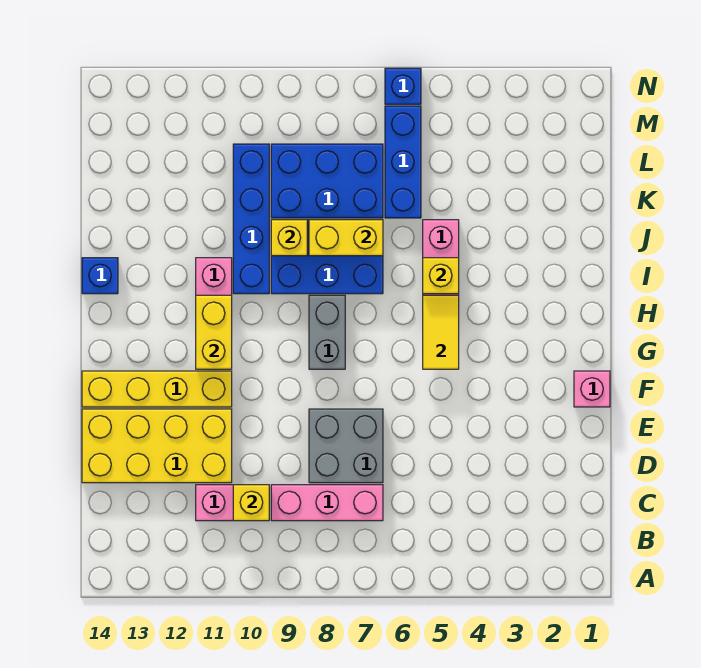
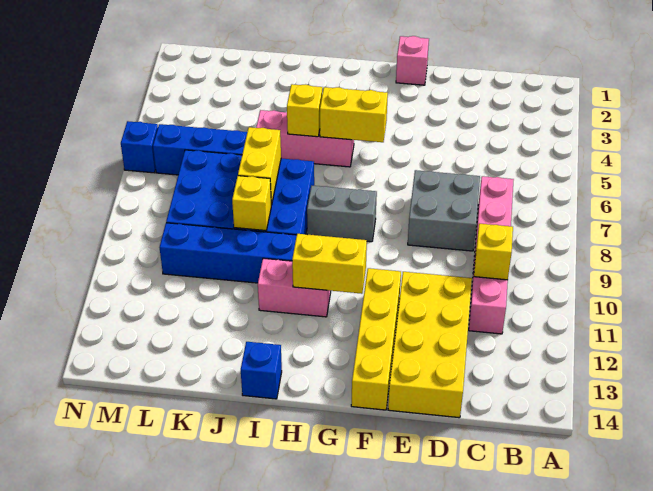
yellow tile G5:H5 level 2 -> yellow brick G5:H5 level 2

